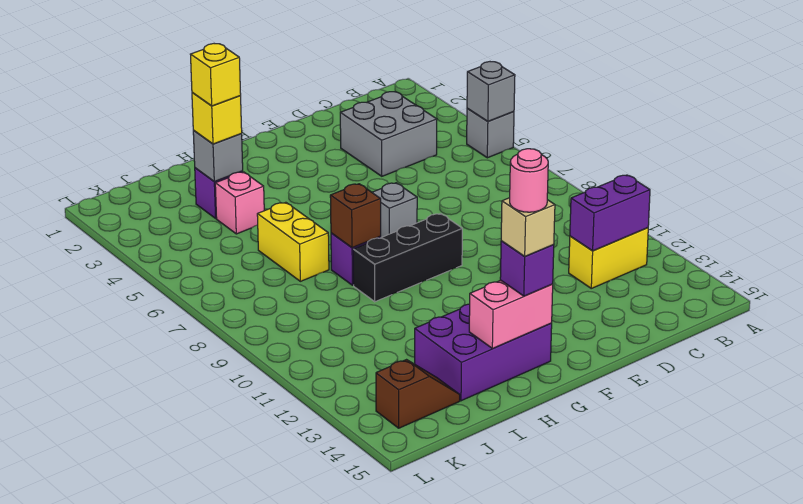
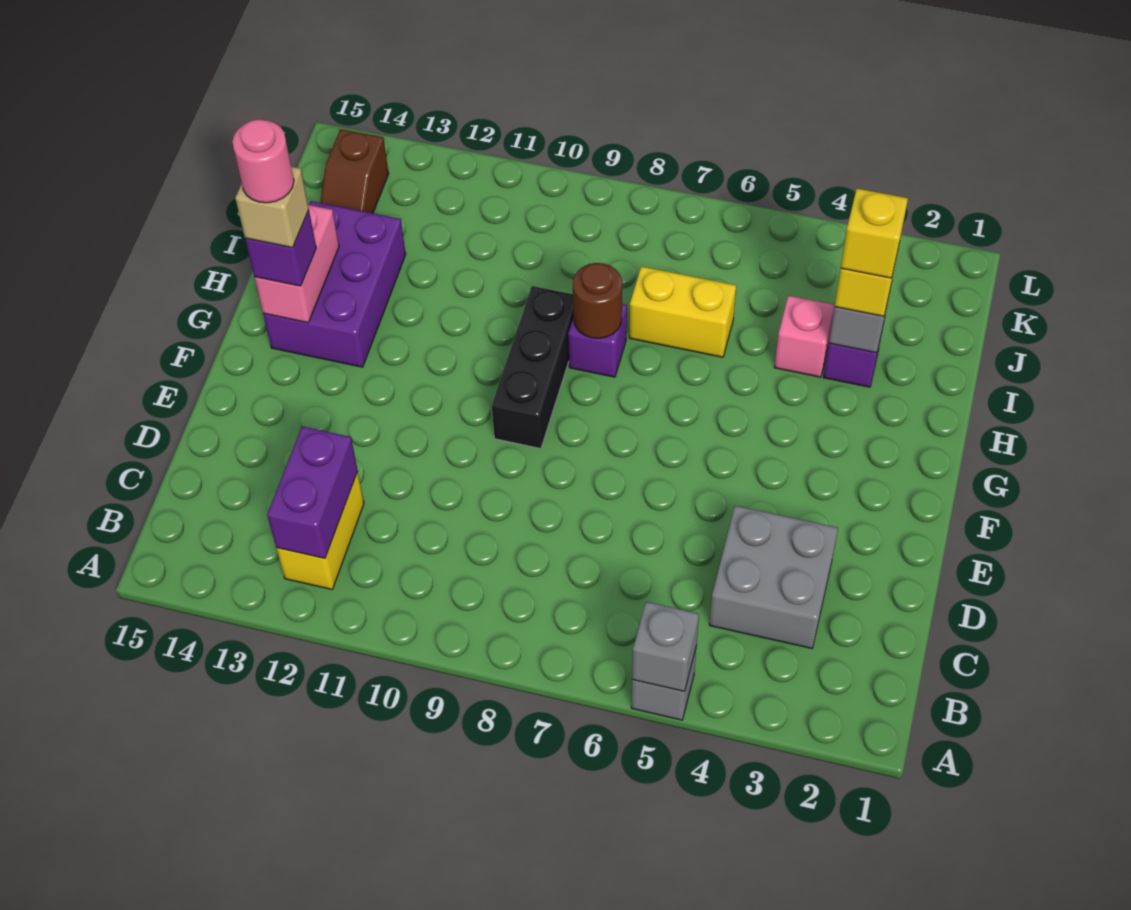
grey brick F7 level 1 -> none
brown brick H8 level 2 -> brown round brick H8 level 2

